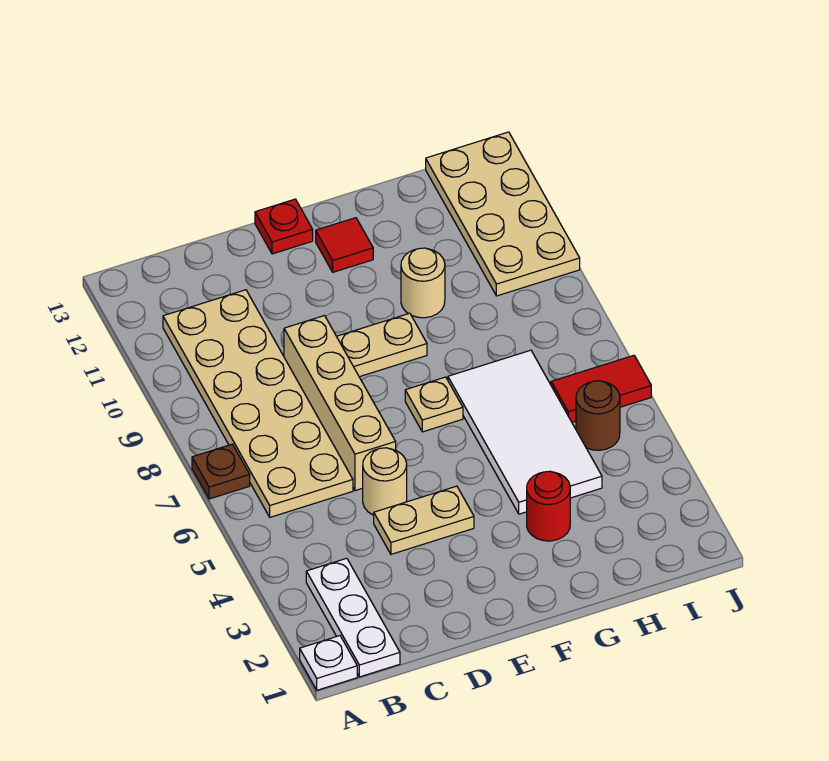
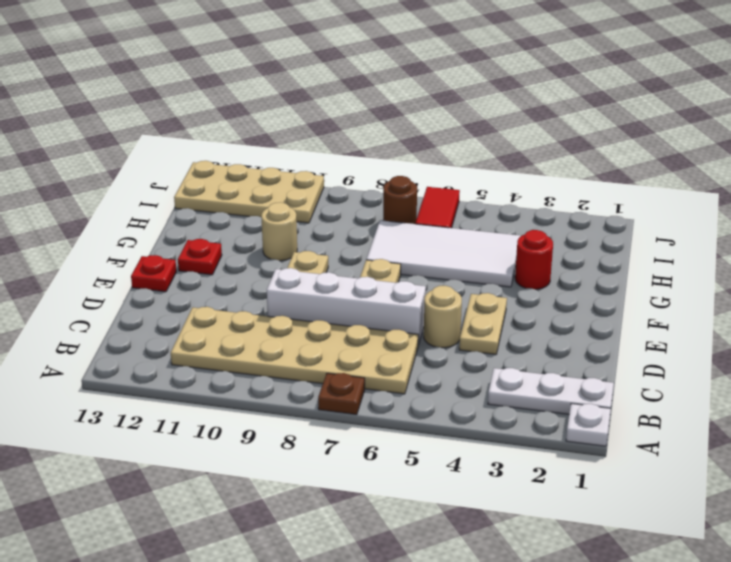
tan brick D6:D9 level 1 -> white brick D6:D9 level 1
red tile F12 level 1 -> red plate F12 level 1
brown round brick I5 level 1 -> brown round brick I7 level 1

